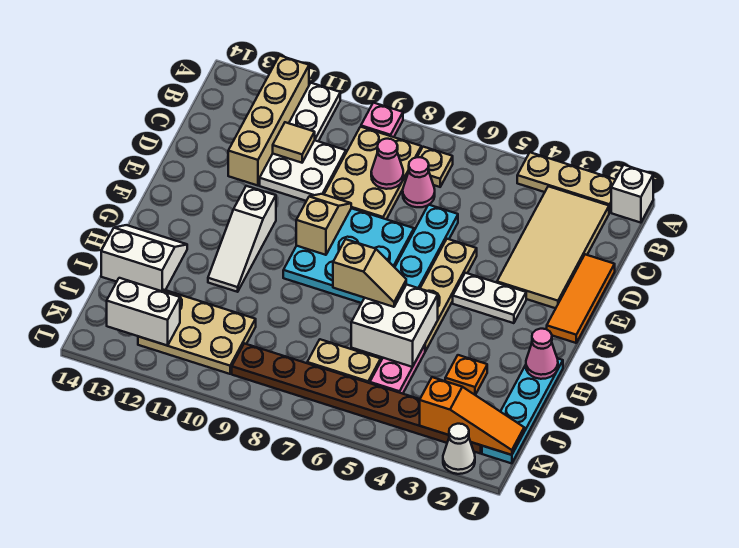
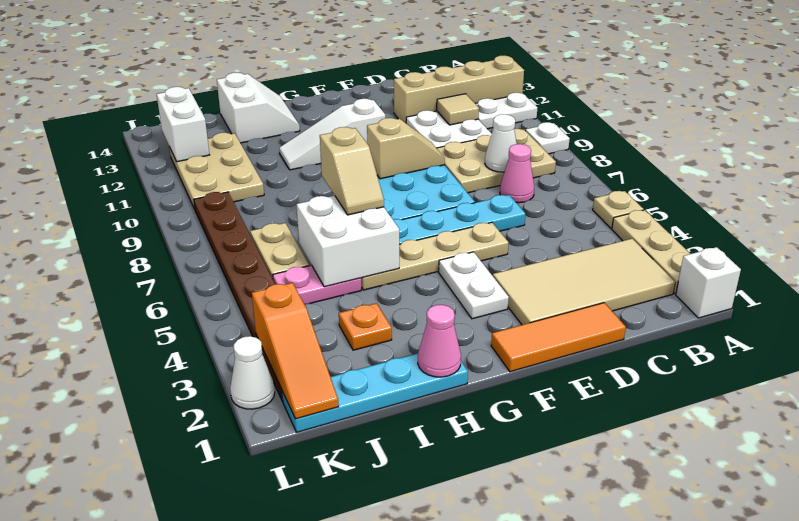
pink plate A9 level 1 -> white plate A9 level 1
tan plate B7 level 1 -> tan plate A5 level 1
pink cone C8 level 2 -> white cone C8 level 2

